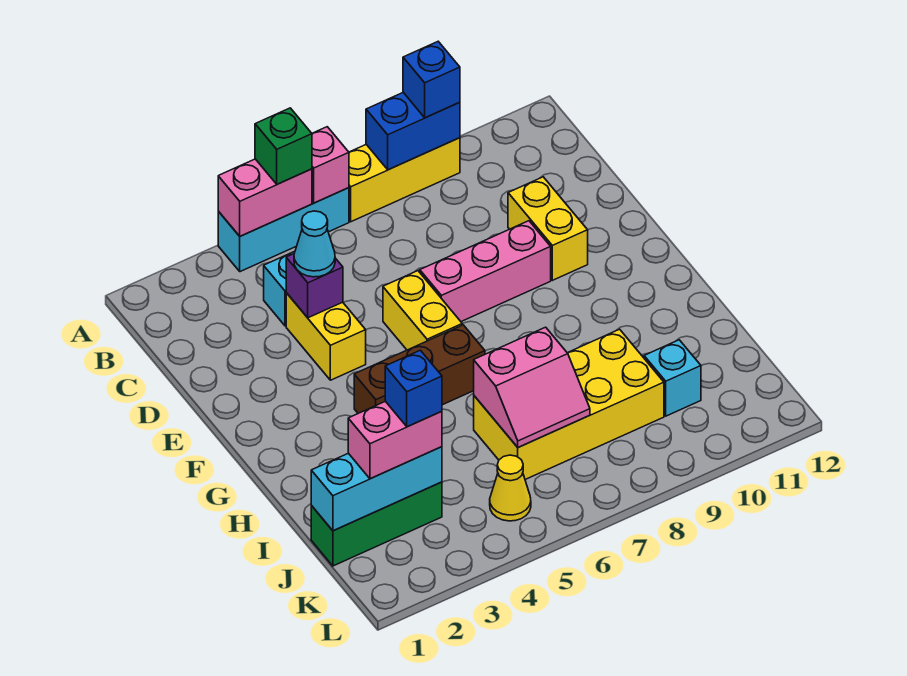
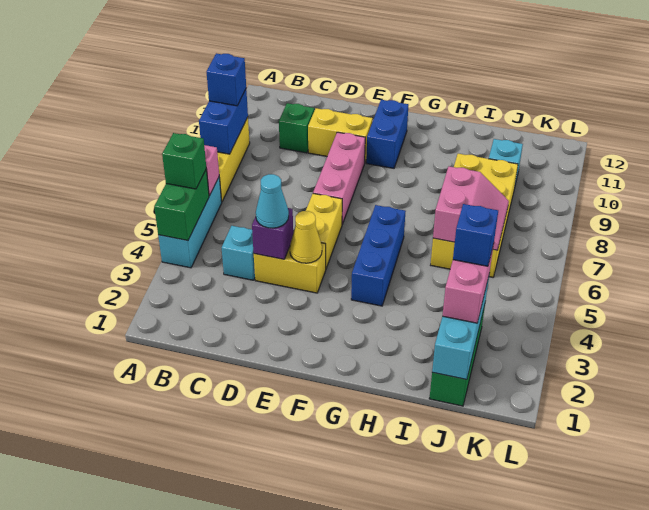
pink brick A4:A5 level 2 -> green brick A4:A5 level 2
none -> green brick C10 level 1
yellow brick E6:F6 level 1 -> yellow brick E5:E6 level 1
none -> blue brick F10:F11 level 1
brown brick G4:G6 level 1 -> blue brick G4:G6 level 1
yellow cone K5 level 1 -> yellow cone E4 level 2

